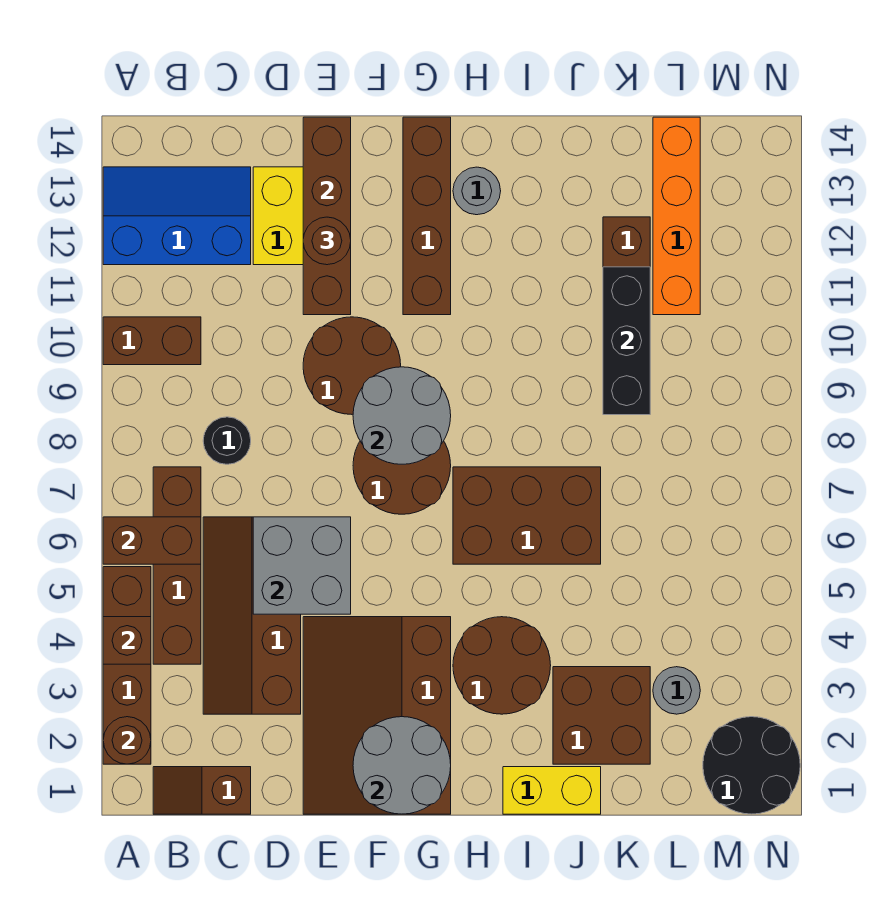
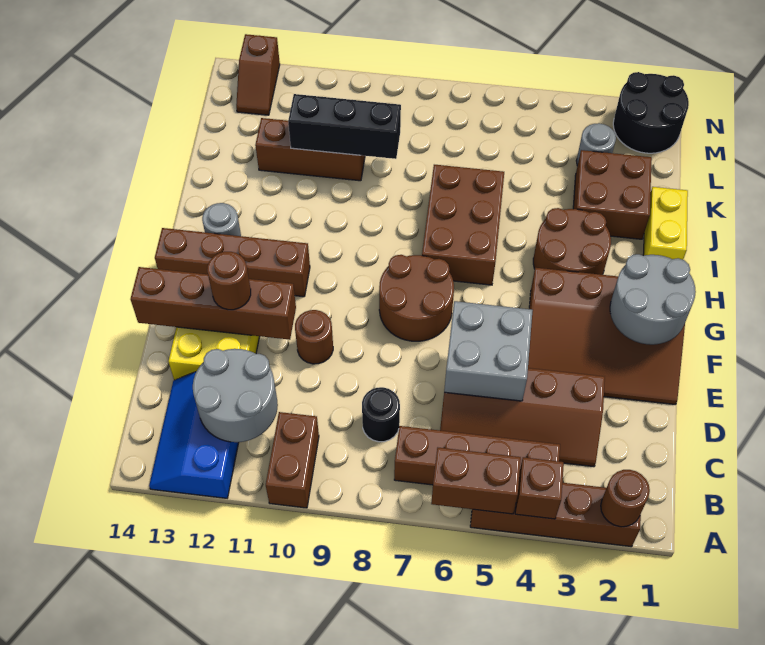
brown brick A6:B6 level 2 -> brown brick A5:A6 level 2
brown slope B1:C1 level 1 top C -> brown slope M13:N13 level 1 top N
brown round brick E9:F10 level 1 -> brown round brick E10 level 1
grey round brick F8:G9 level 2 -> grey round brick B11:C12 level 2
orange brick L11:L14 level 1 -> none

